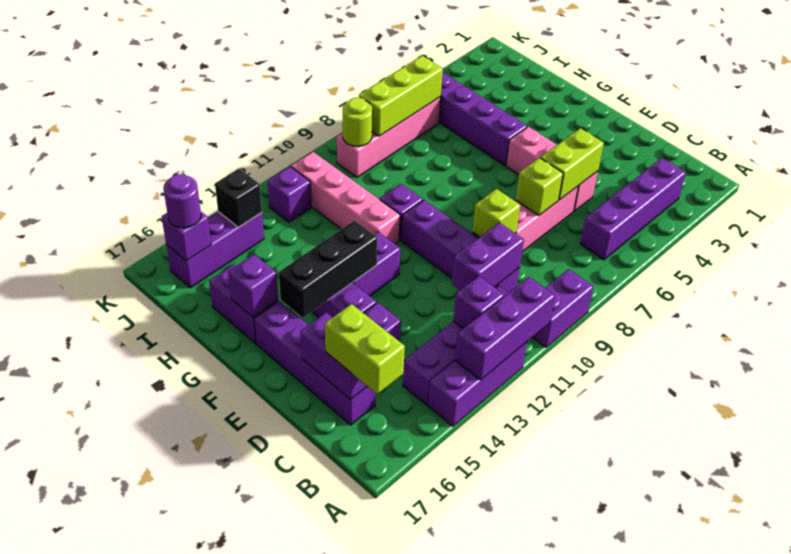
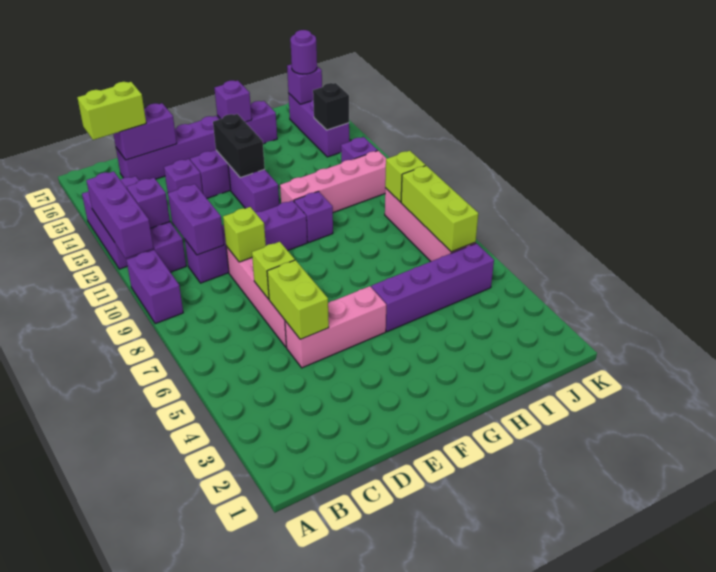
purple brick B3:B6 level 1 -> none
black brick F13:F15 level 2 -> black brick F13:F14 level 2
lime round brick J9 level 2 -> lime brick J9 level 2

